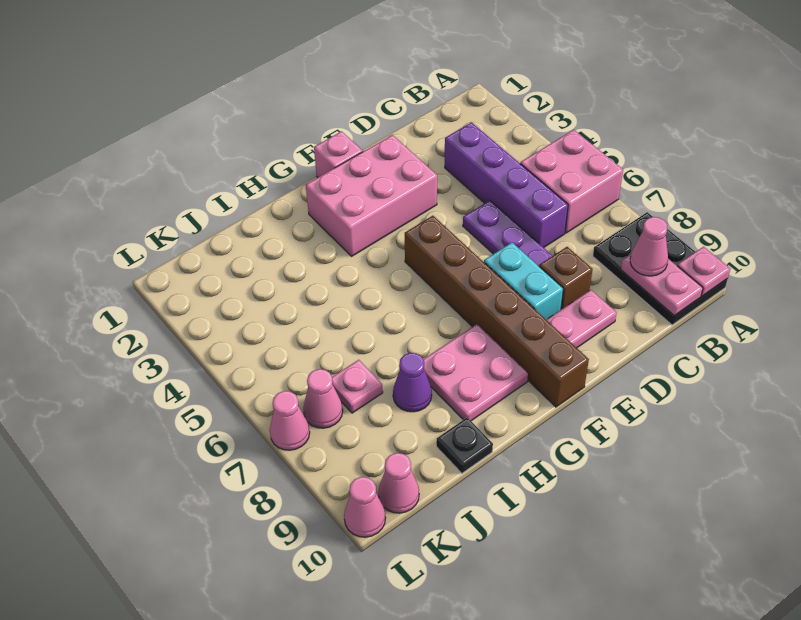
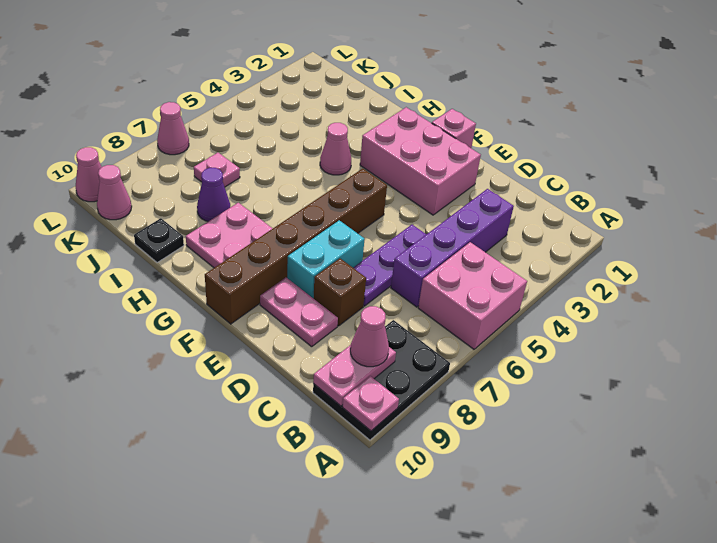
pink cone K7 level 1 -> pink cone H4 level 1

